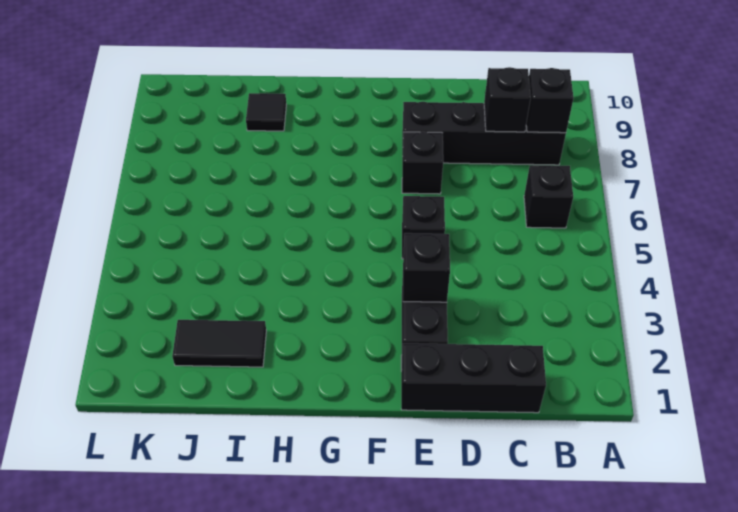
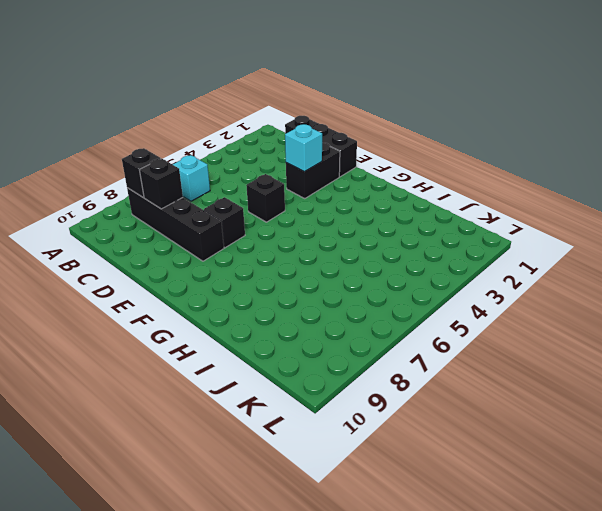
black brick B6 level 1 -> cyan brick B6 level 1
black brick E3 level 2 -> cyan brick E3 level 2
black tile I2:J2 level 1 -> none
black tile I9 level 1 -> none

